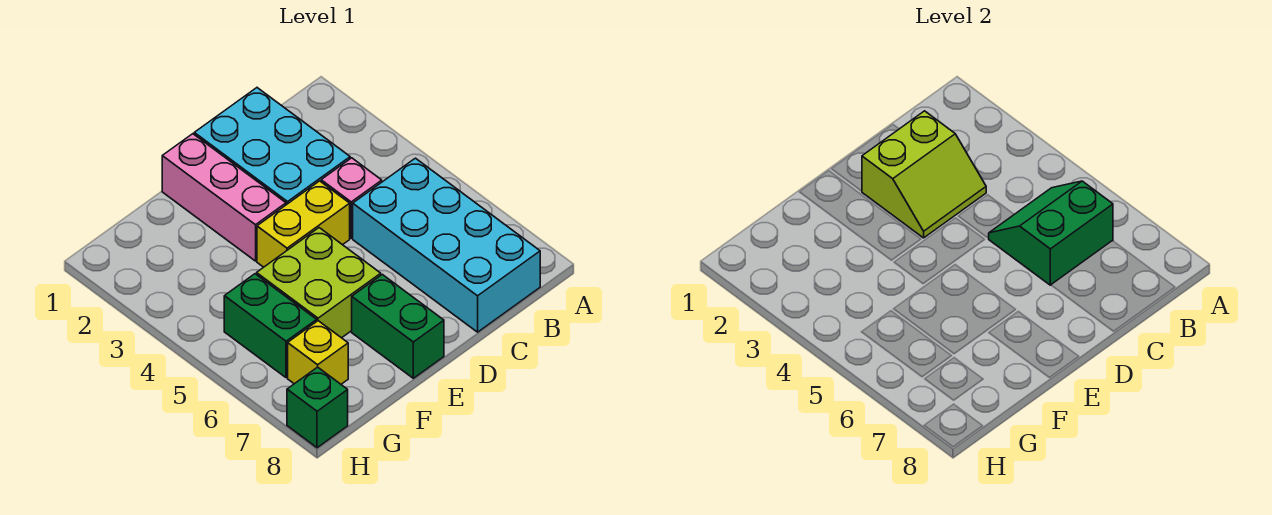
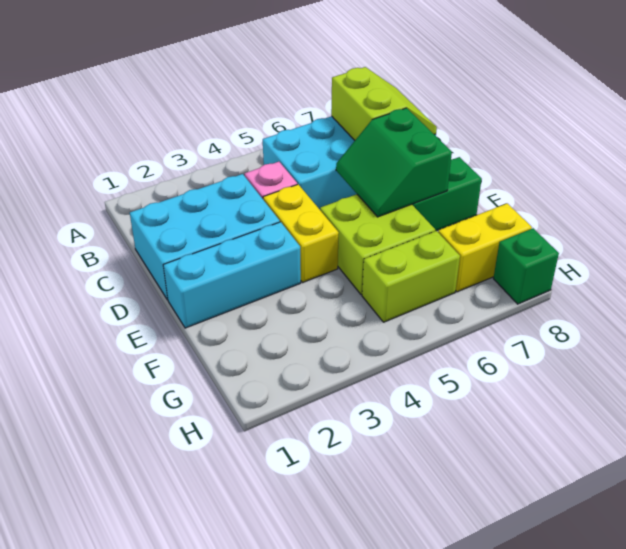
green slope B5:C6 level 2 top 6 -> green slope D6:E7 level 2 top 7
lime slope C2:D3 level 2 top 2 -> lime slope B7:C8 level 2 top 7
pink brick E1:E3 level 1 -> cyan brick E1:E3 level 1
green brick G5:G6 level 1 -> lime brick G5:G6 level 1
yellow brick G7 level 1 -> yellow brick G7:G8 level 1

